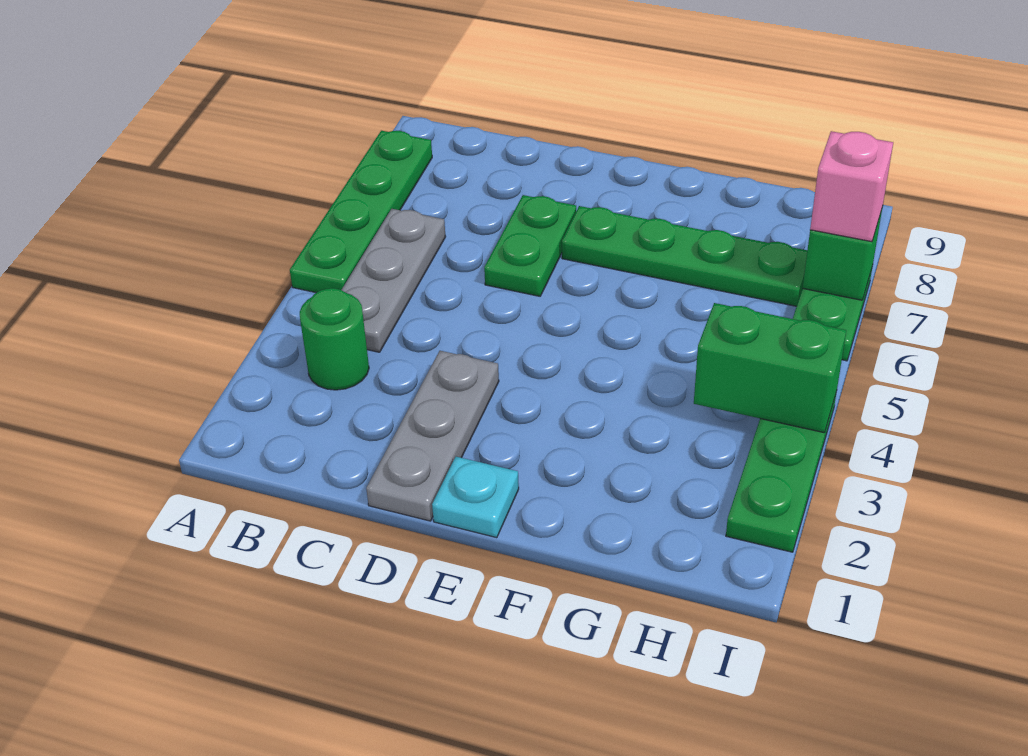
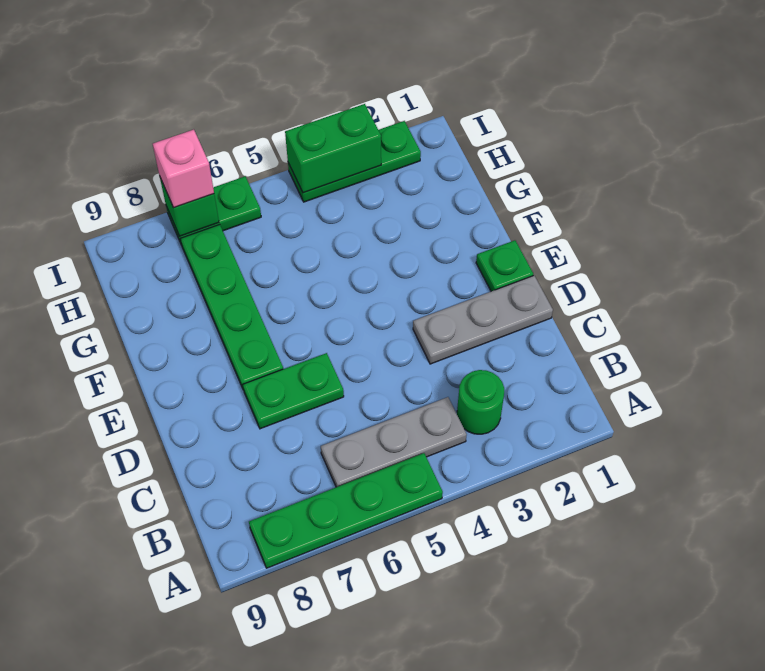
cyan plate E1 level 1 -> green plate E1 level 1
green brick H4:I4 level 2 -> green brick I3:I4 level 2

